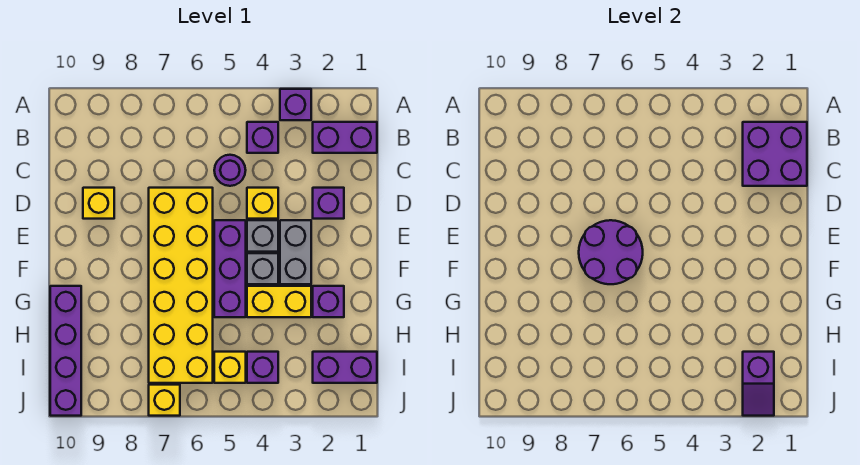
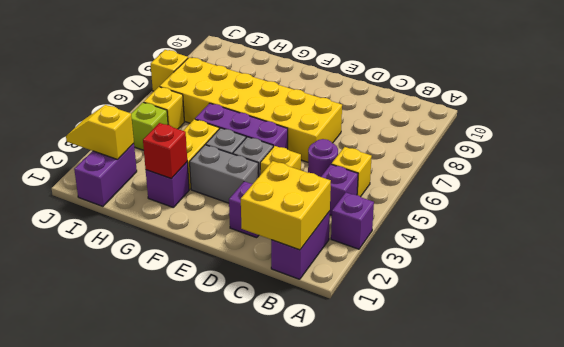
purple brick B1:C2 level 2 -> yellow brick B1:C2 level 2
yellow brick D9 level 1 -> yellow brick B5 level 1
purple round brick E6:F7 level 2 -> none
none -> red brick G2 level 2
purple brick G10:J10 level 1 -> none
purple slope I2:J2 level 2 top I -> yellow slope I2:J2 level 2 top I
purple brick I4 level 1 -> lime brick I4 level 1

